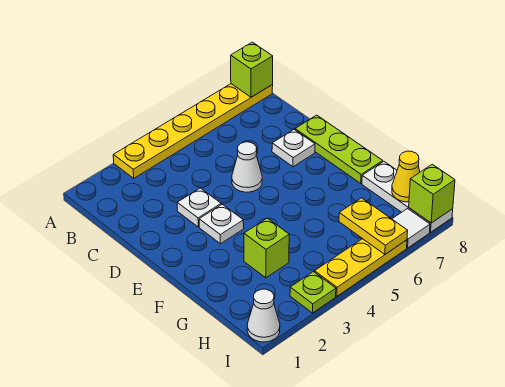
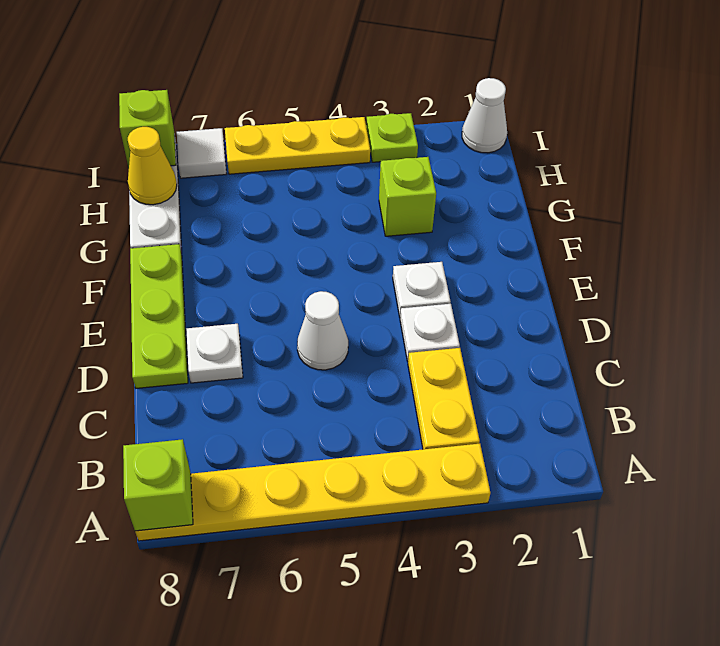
yellow plate H6:I6 level 2 -> yellow plate B3:C3 level 1

